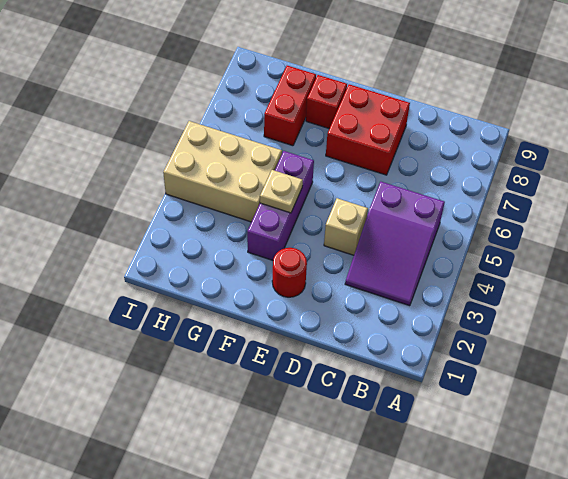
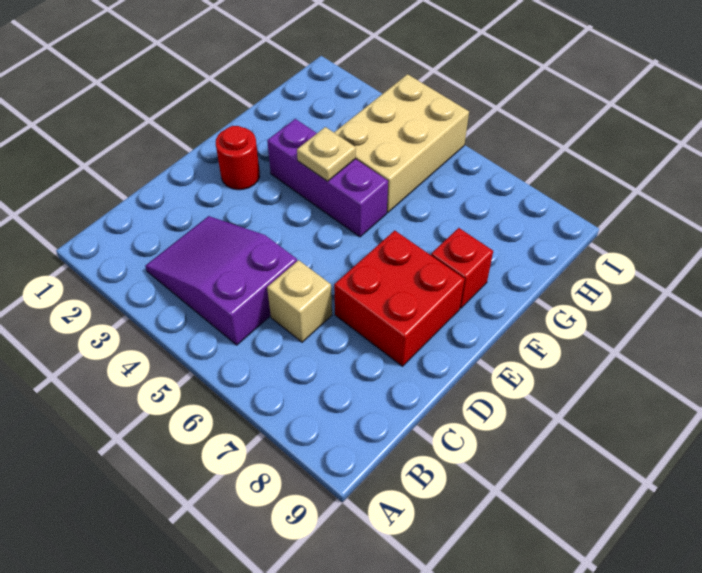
tan brick D4 level 1 -> tan brick C6 level 1
red brick G7:G8 level 1 -> none

